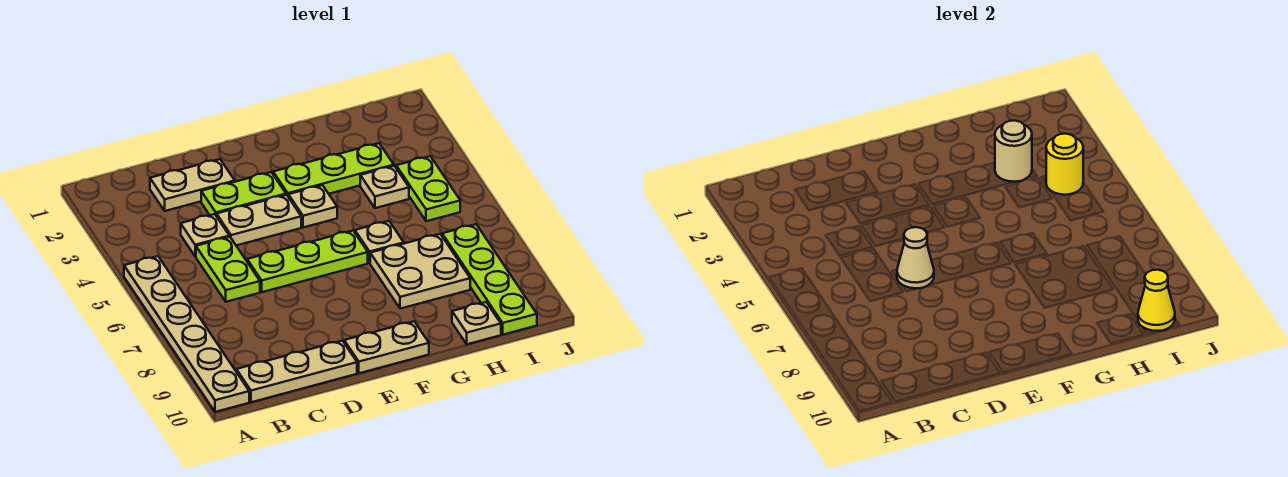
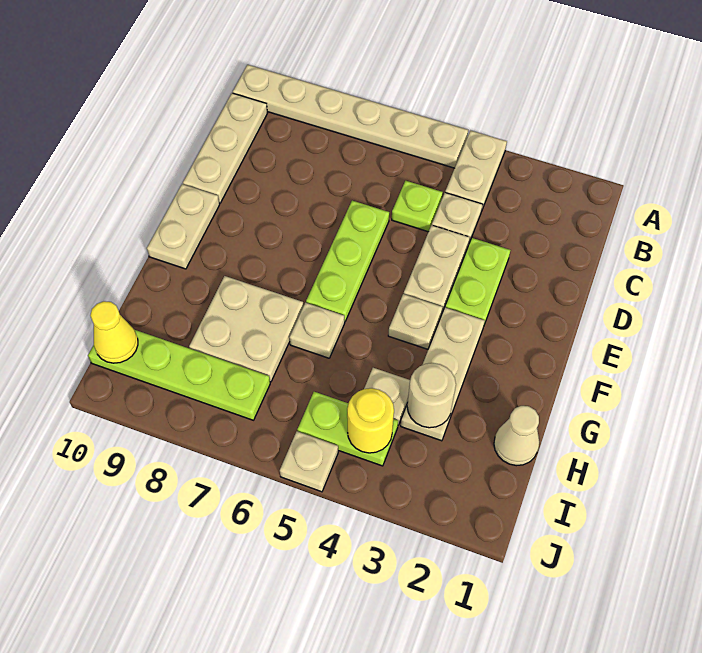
tan plate C2:D2 level 1 -> tan plate A4:B4 level 1
lime plate C5:C6 level 1 -> lime plate C5 level 1
tan cone D6 level 2 -> tan cone H1 level 1
lime plate F3:H3 level 1 -> tan plate F3:H3 level 1
tan plate H10 level 1 -> tan plate J5 level 1

